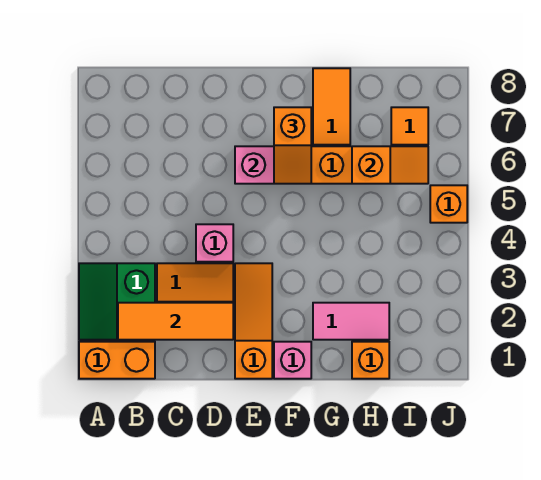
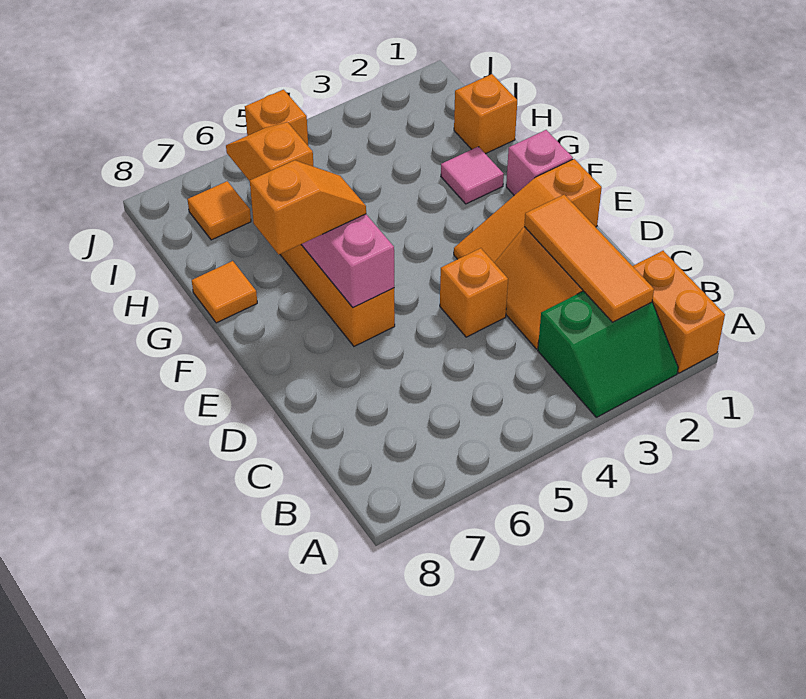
pink brick D4 level 1 -> orange brick D4 level 1
pink tile G2:H2 level 1 -> pink tile G2 level 1
orange tile G7:G8 level 1 -> orange tile G8 level 1

